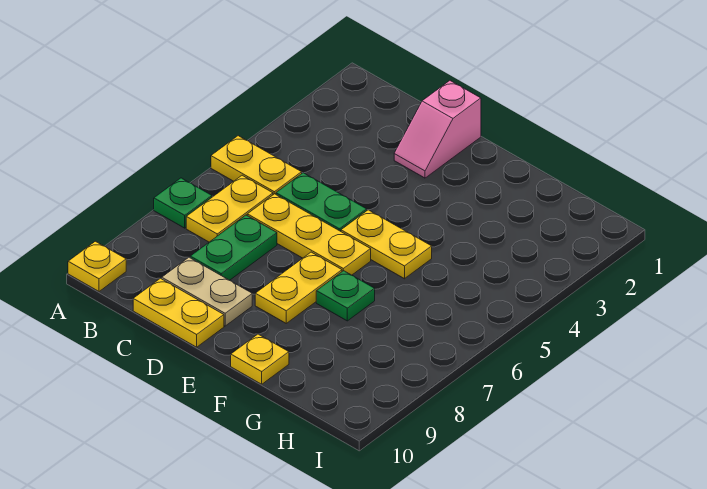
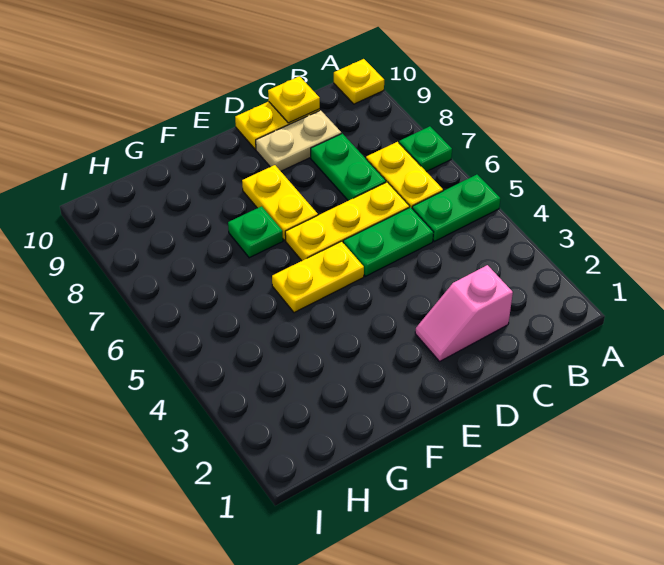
yellow plate A5:B5 level 1 -> green plate A5:B5 level 1
pink slope D1:D2 level 1 top 1 -> pink slope C2:D2 level 1 top C
yellow plate F10 level 1 -> yellow plate C10 level 2

